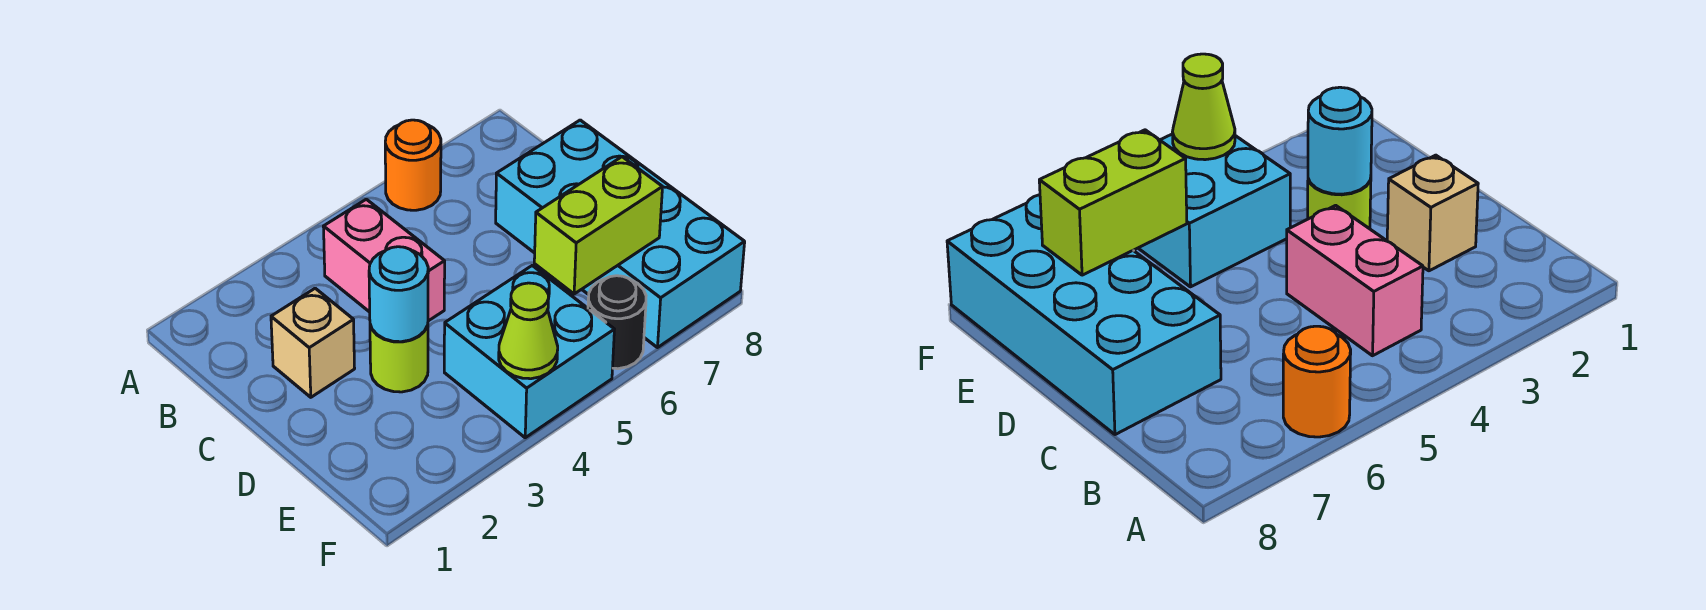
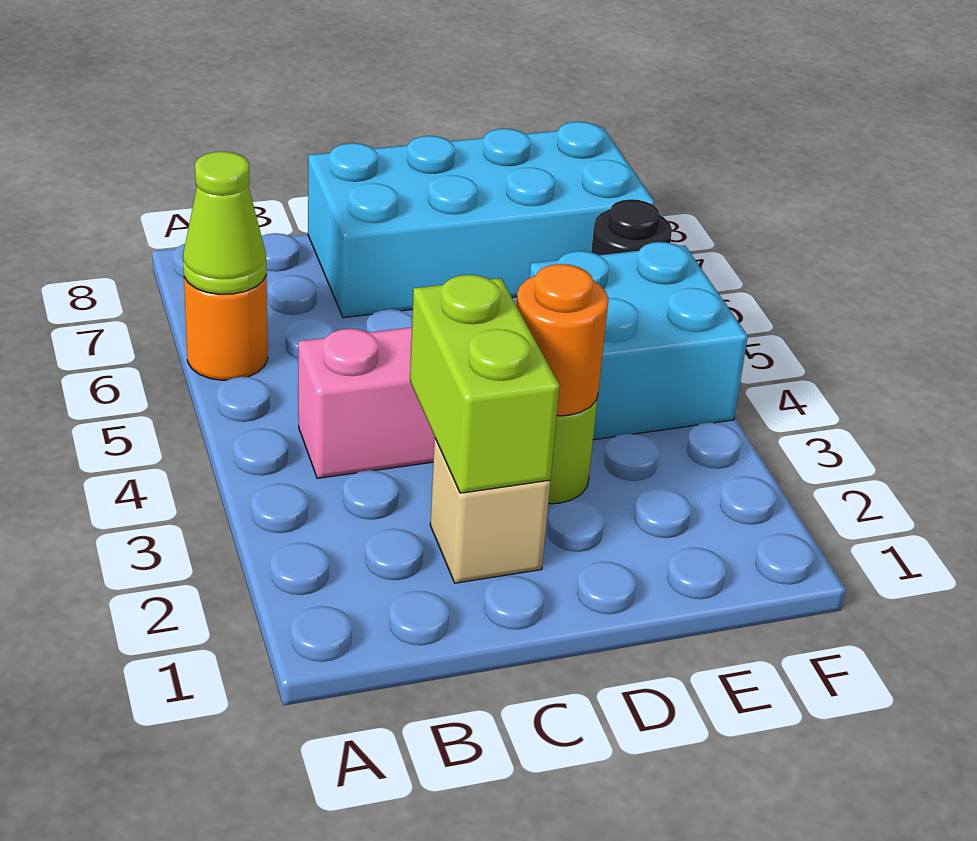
cyan round brick D3 level 2 -> orange round brick D3 level 2
lime brick E6:E7 level 2 -> lime brick C2:C3 level 2
lime cone F4 level 2 -> lime cone A6 level 2

